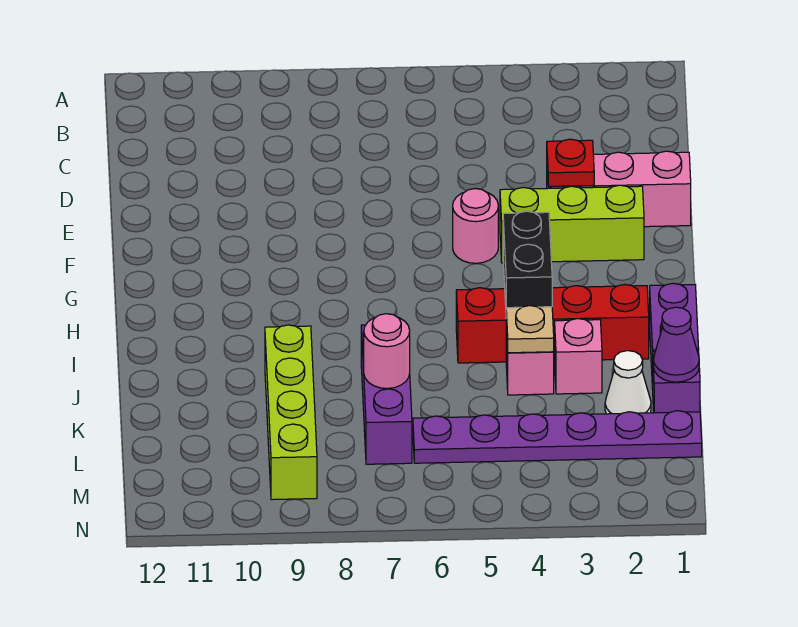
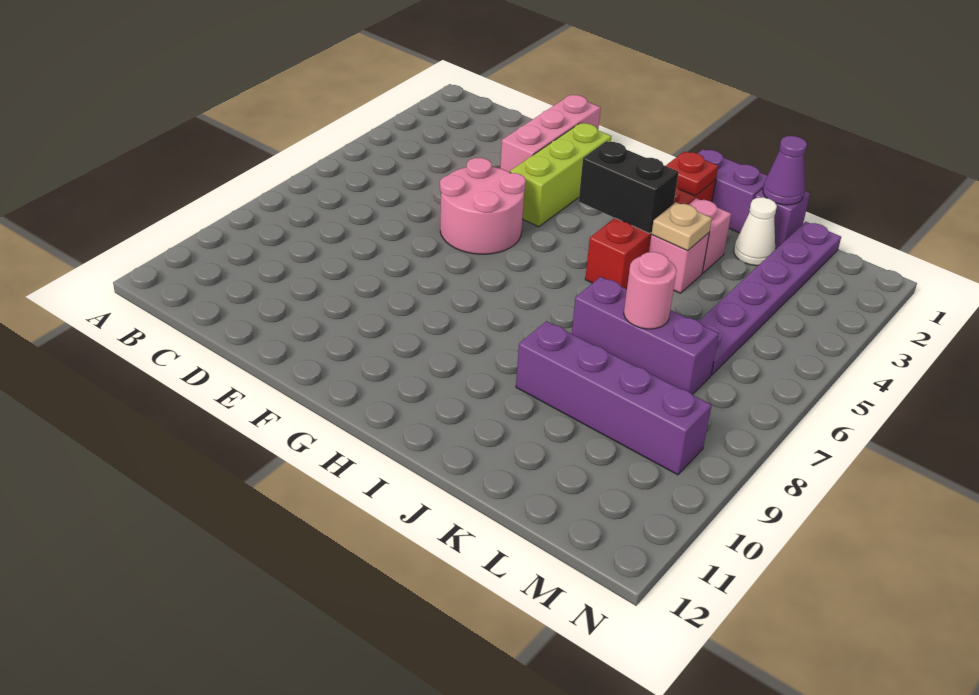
red plate E3 level 2 -> red plate I2 level 2
pink round brick F5 level 1 -> pink round brick E5:F6 level 1
lime brick J9:M9 level 1 -> purple brick J9:M9 level 1

